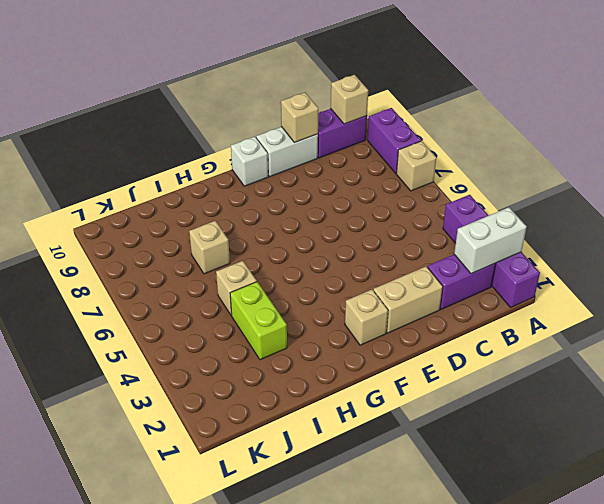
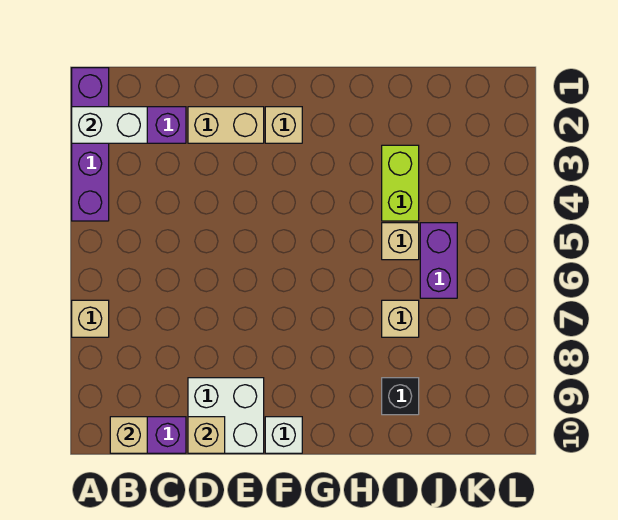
purple brick A8:A9 level 1 -> purple brick J5:J6 level 1
white brick D10:E10 level 1 -> white brick D9:E10 level 1
none -> black brick I9 level 1

